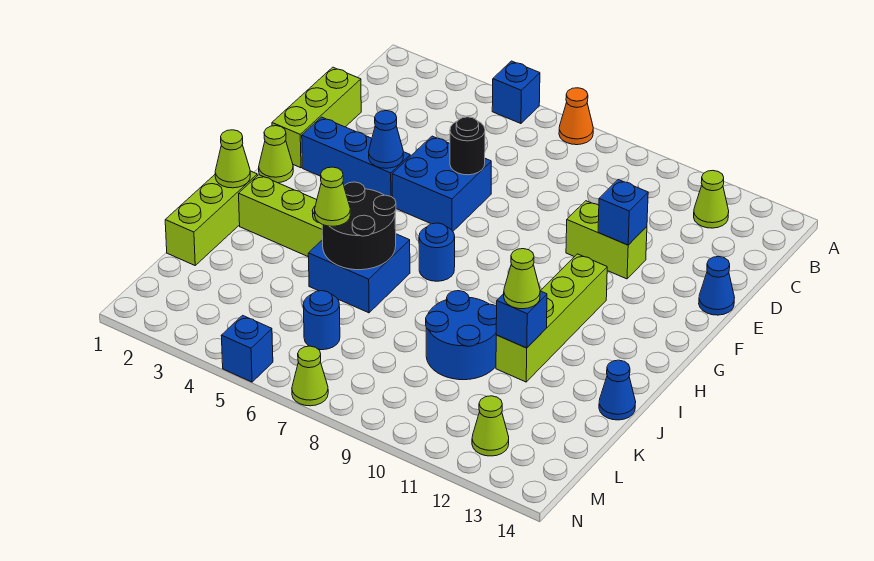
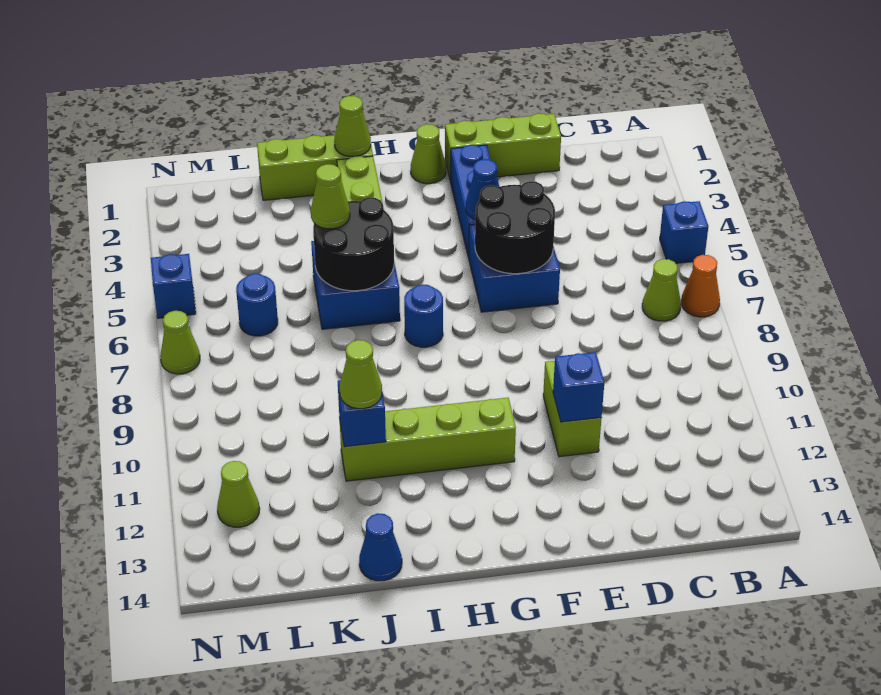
lime cone B12 level 1 -> lime cone B7 level 1
black round brick E6 level 2 -> black round brick E5:F6 level 2
blue cone E14 level 1 -> none
blue round brick J9:K10 level 1 -> none

